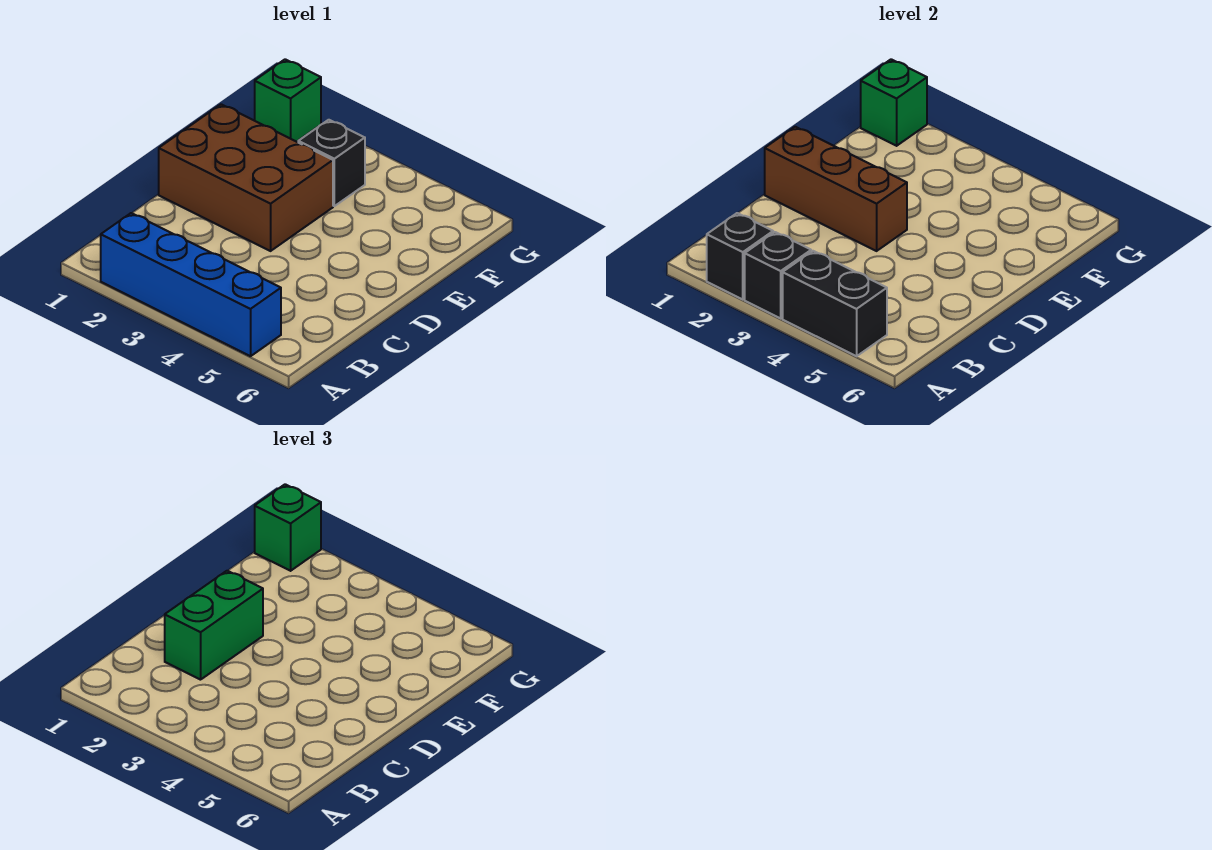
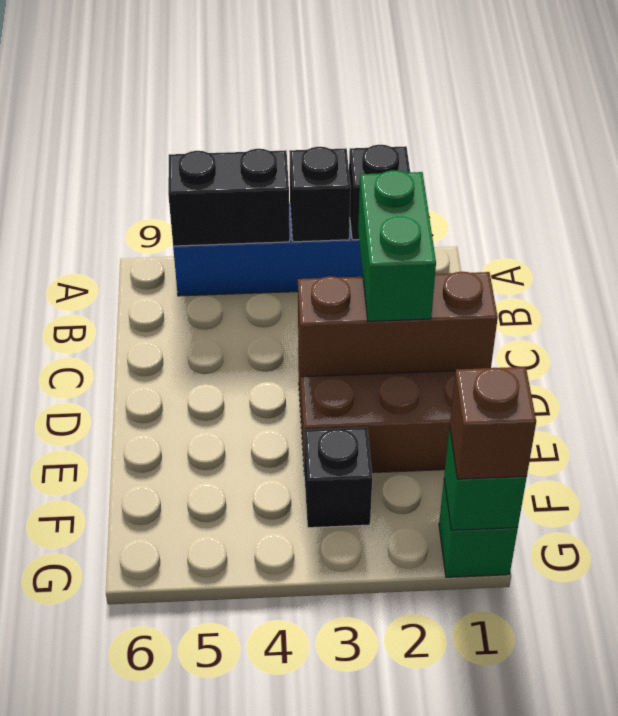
green brick G1 level 3 -> brown brick G1 level 3

